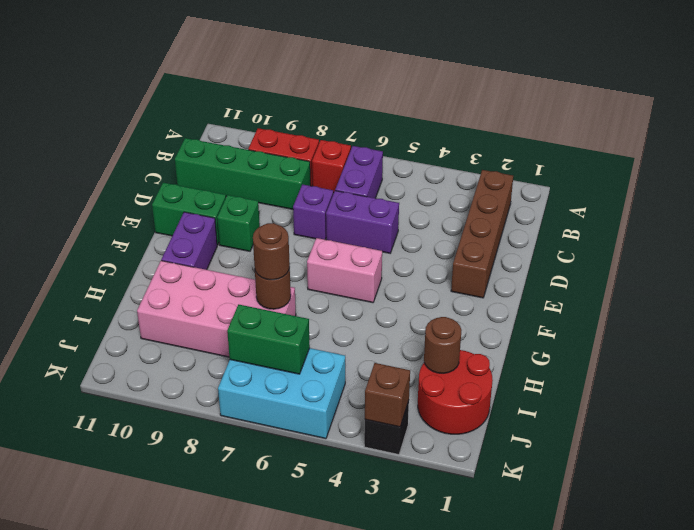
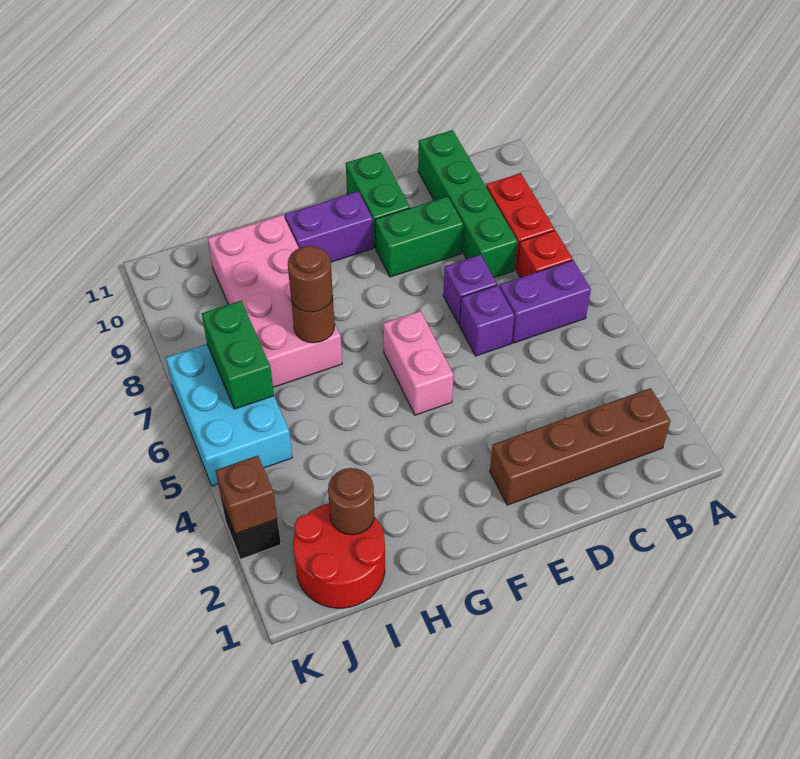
purple brick D5:D6 level 1 -> purple brick D6 level 1
green brick E9 level 1 -> green brick D9:E9 level 1

